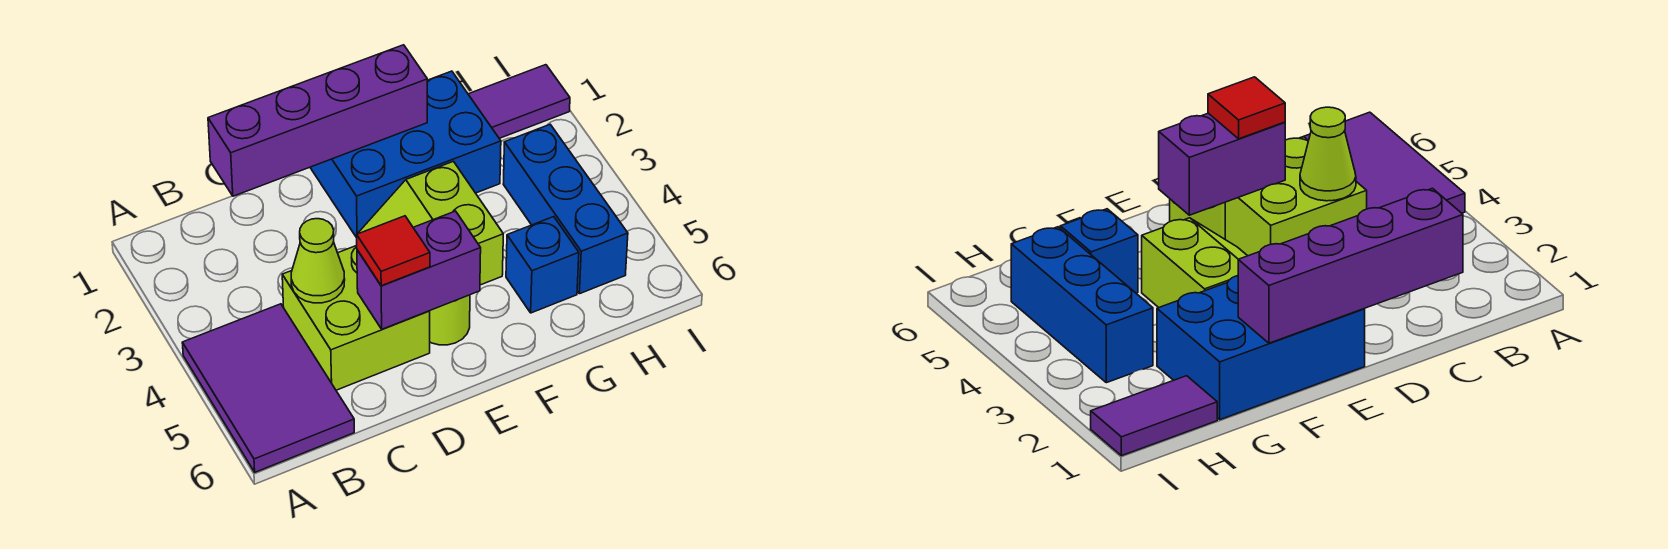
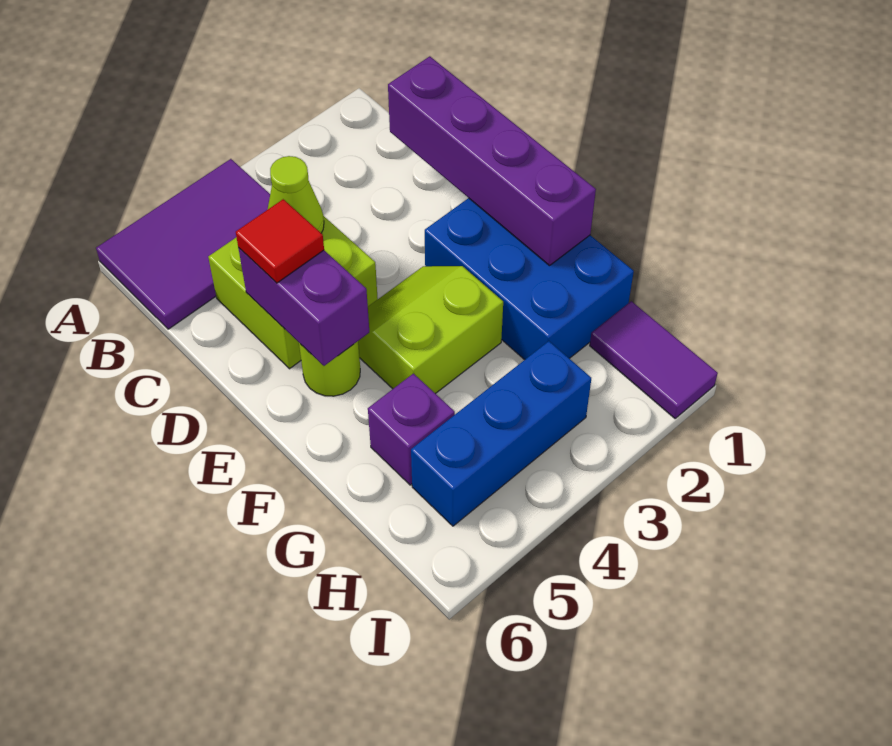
blue brick G5 level 1 -> purple brick G5 level 1

